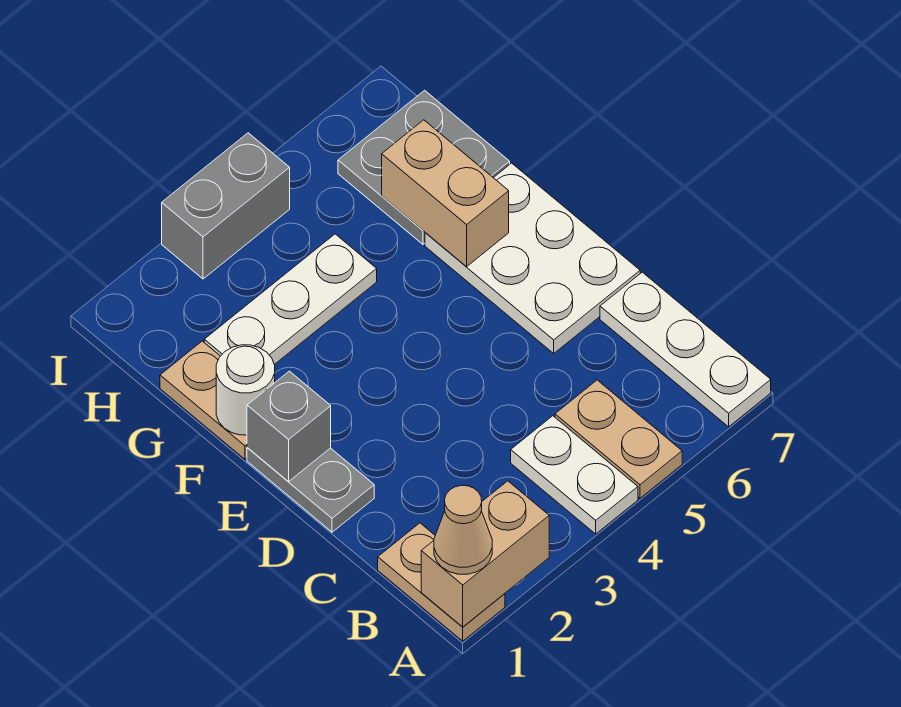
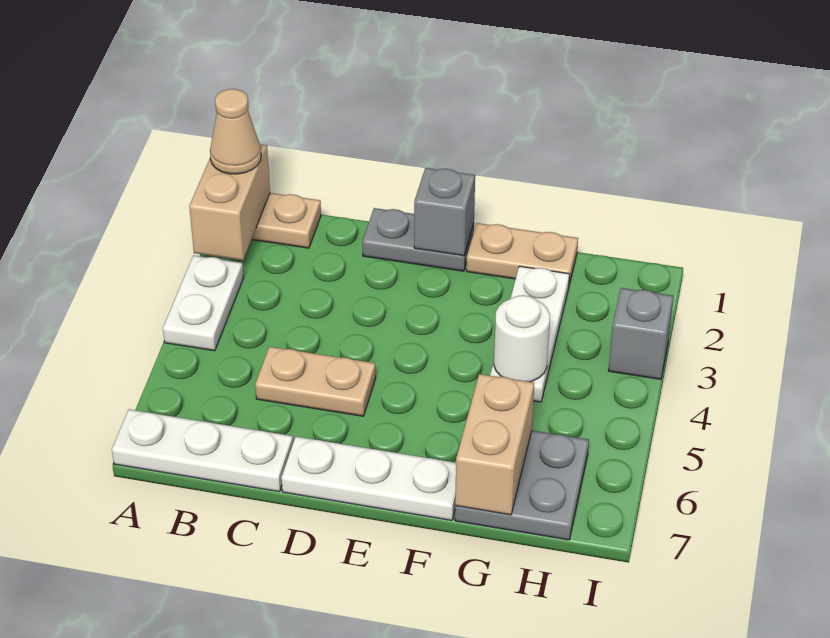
white plate A4:B4 level 1 -> white plate A3:A4 level 1
tan plate A5:B5 level 1 -> tan plate C5:D5 level 1
white plate D6:F7 level 1 -> white plate D7:F7 level 1
white round brick F1 level 2 -> white round brick G4 level 2
tan brick F6:G6 level 2 -> tan brick G6:G7 level 2
grey brick I3:I4 level 1 -> grey brick I3 level 1

